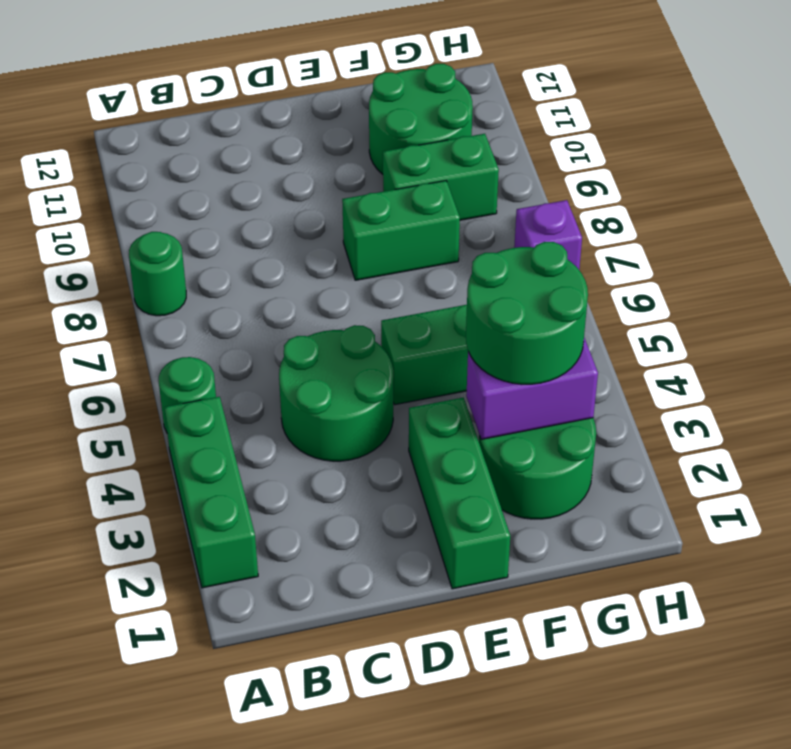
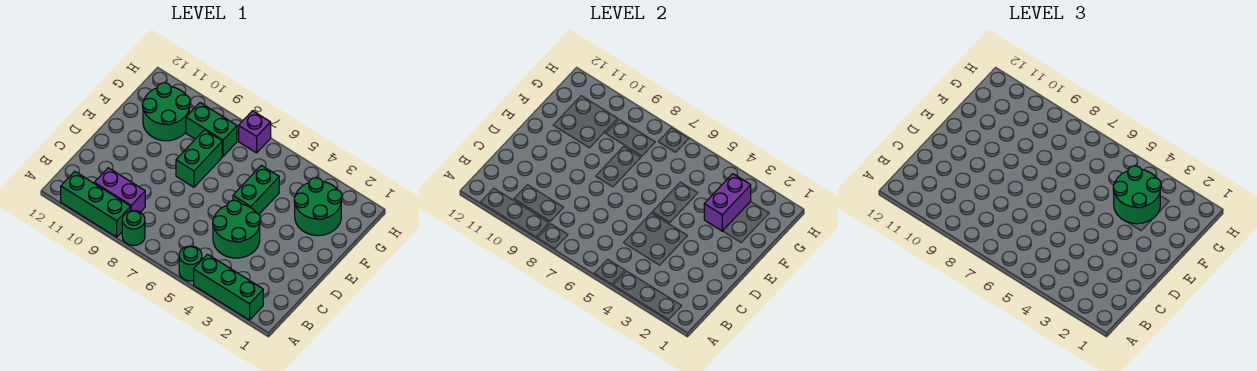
none -> purple brick B9:B10 level 1
green brick E1:E3 level 1 -> green brick A9:A11 level 1
green brick F9:G9 level 1 -> green brick G8:G9 level 1

